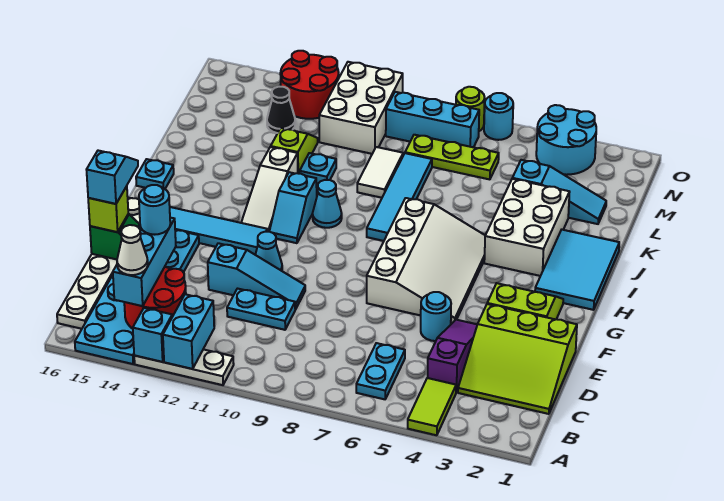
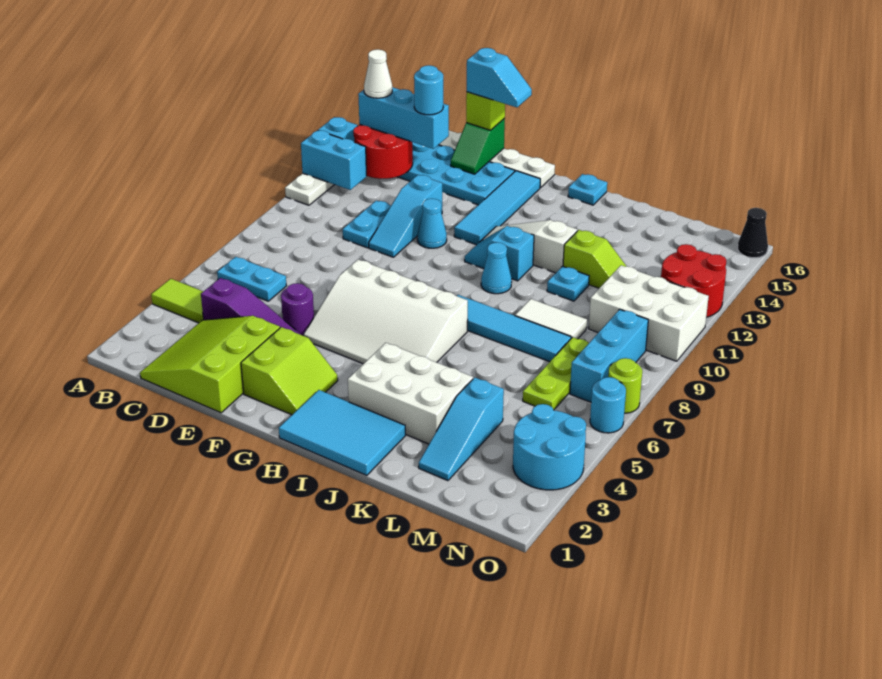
cyan round brick E5 level 1 -> purple round brick E5 level 1
black cone M13 level 1 -> black cone O16 level 1

